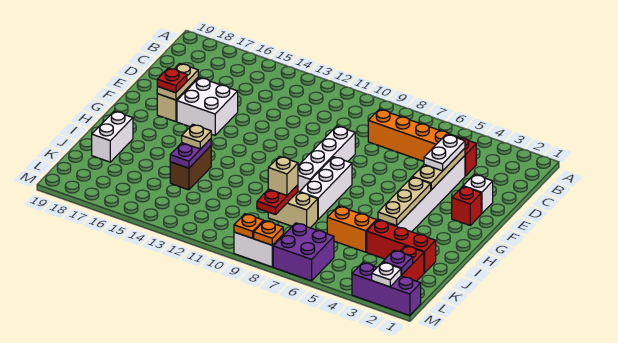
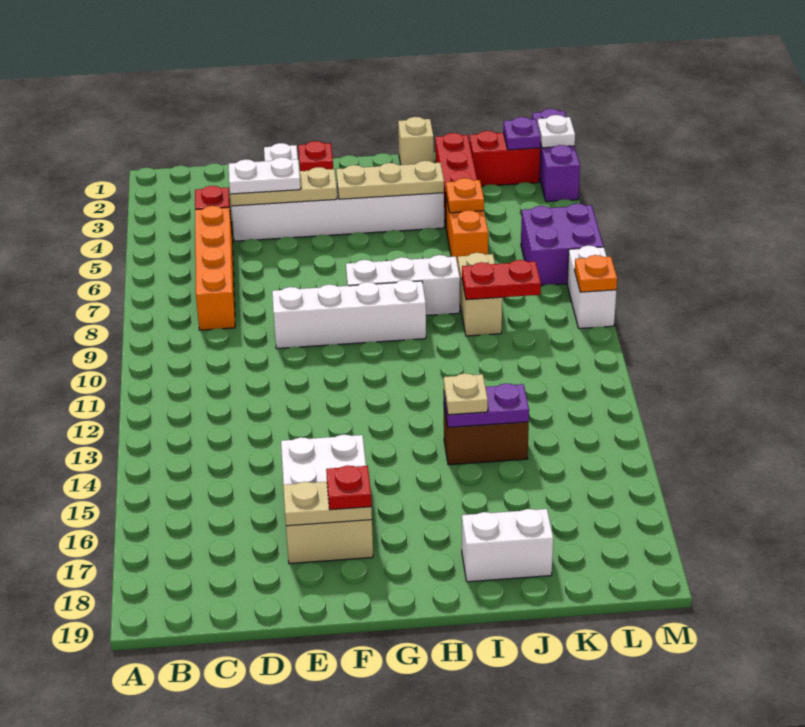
tan brick J9 level 3 -> tan brick I1 level 1
orange plate M8 level 2 -> orange plate J5 level 2

